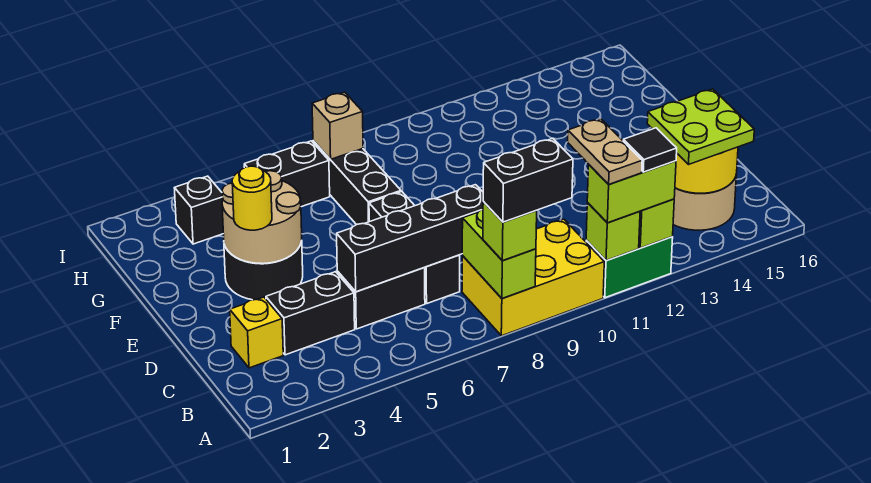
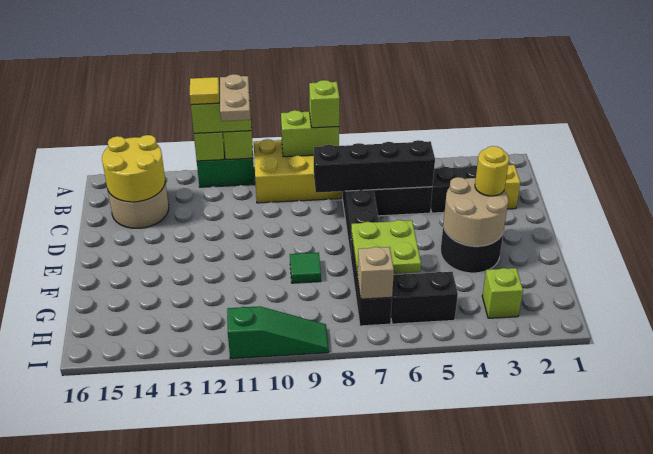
lime brick A8:B8 level 2 -> lime brick A8:A9 level 2
black brick A8:A9 level 4 -> none
black tile A12 level 4 -> yellow tile A12 level 4
lime plate B14:C15 level 3 -> lime plate F6:G7 level 2
none -> green tile F9 level 1
black brick H3 level 1 -> lime brick H3 level 1
none -> green slope I9:I11 level 1 top 11

